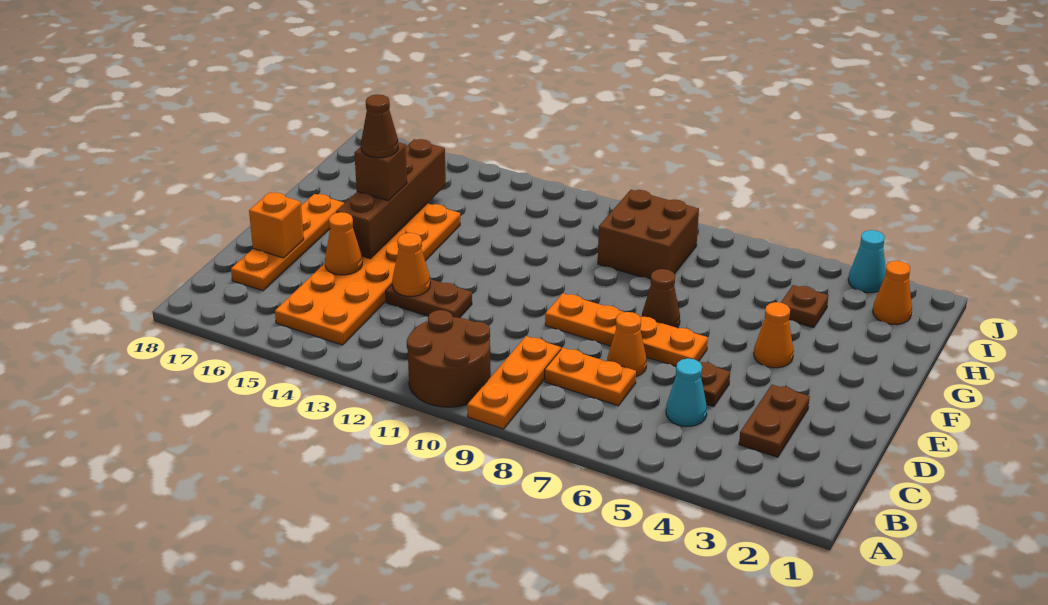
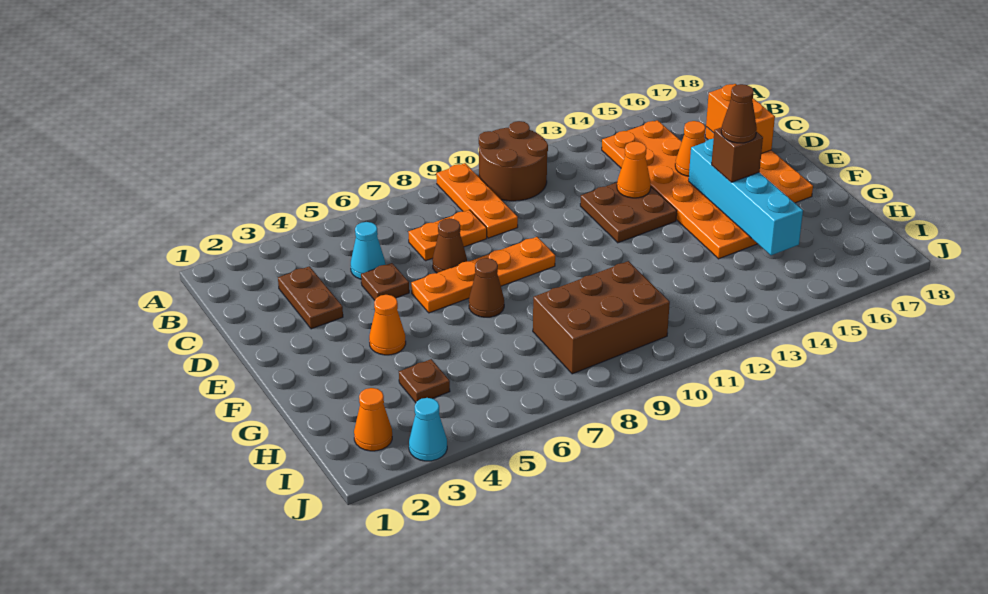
orange cone D7 level 1 -> brown cone D7 level 1
brown plate D12:D13 level 1 -> brown plate D12:E13 level 1
orange brick D17 level 2 -> orange brick C17:D17 level 2
brown brick E15:H15 level 2 -> cyan brick E15:H15 level 2
brown brick H8:I9 level 1 -> brown brick H8:I10 level 1

